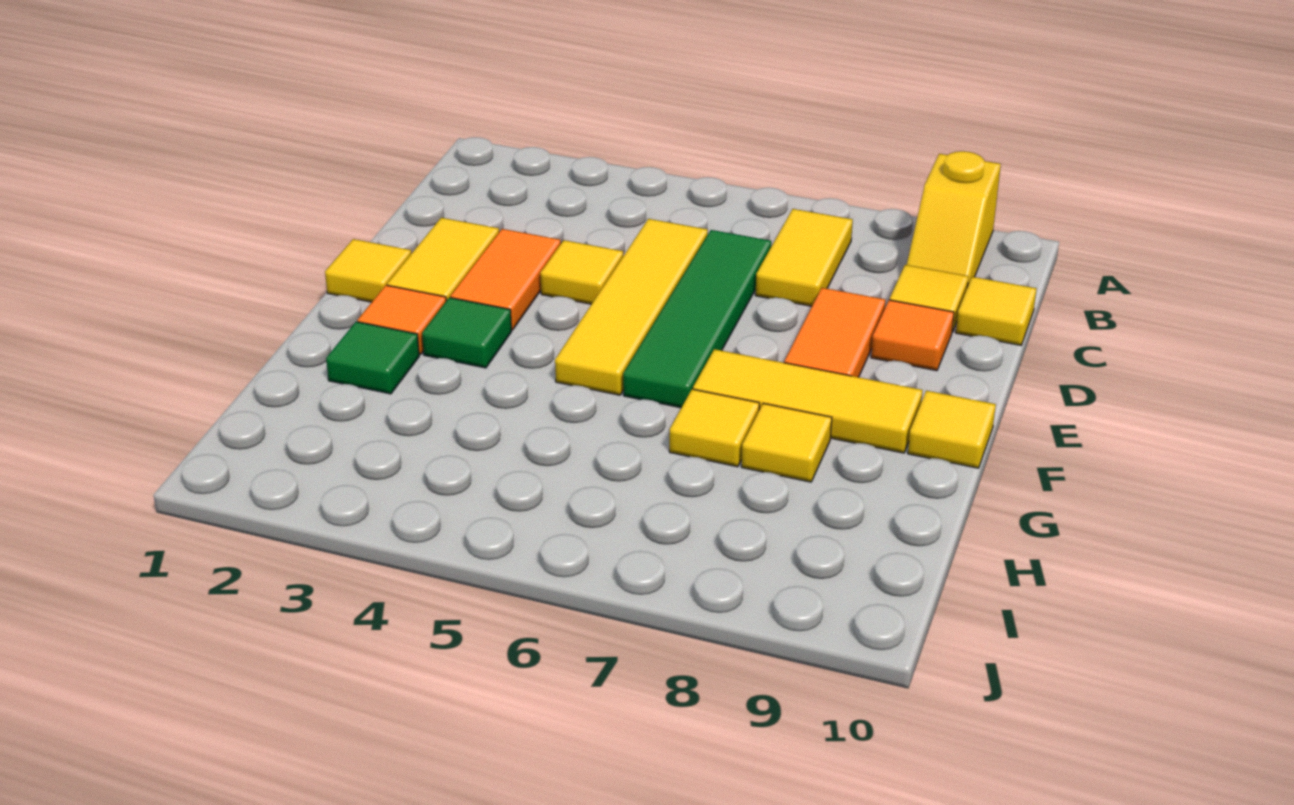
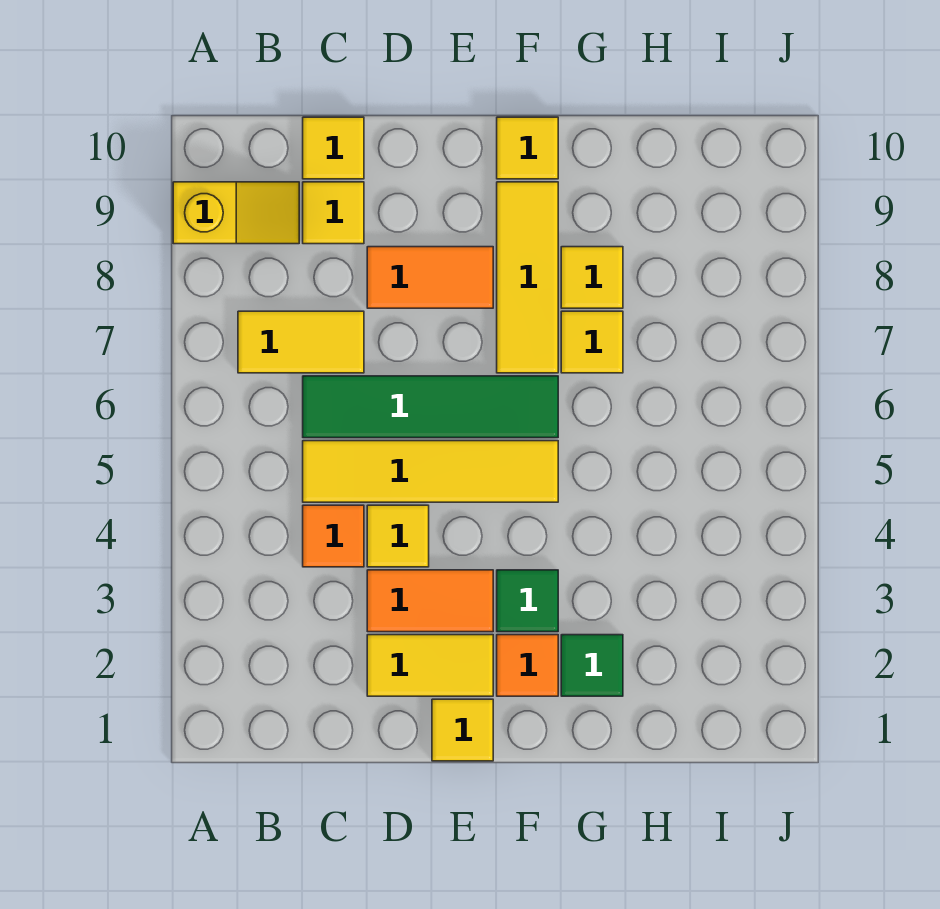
orange tile D9 level 1 -> orange tile C4 level 1

